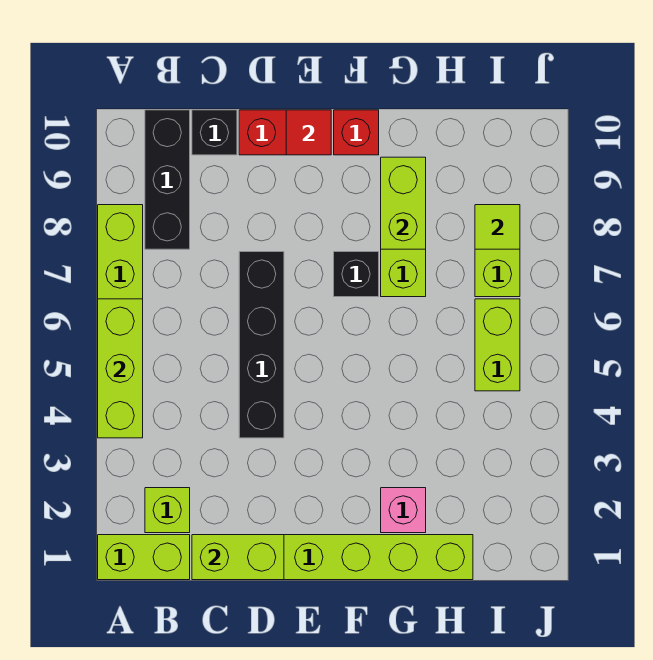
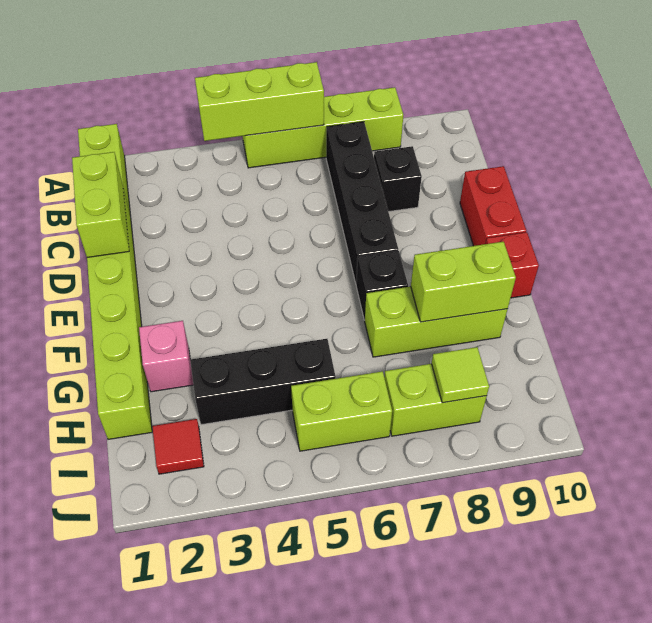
lime brick B2 level 1 -> none
black brick B8:B10 level 1 -> black brick H3:H5 level 1
black brick C10 level 1 -> black brick C8 level 1
black brick D4:D7 level 1 -> black brick B7:E7 level 1
red tile E10 level 2 -> red tile I2 level 1

